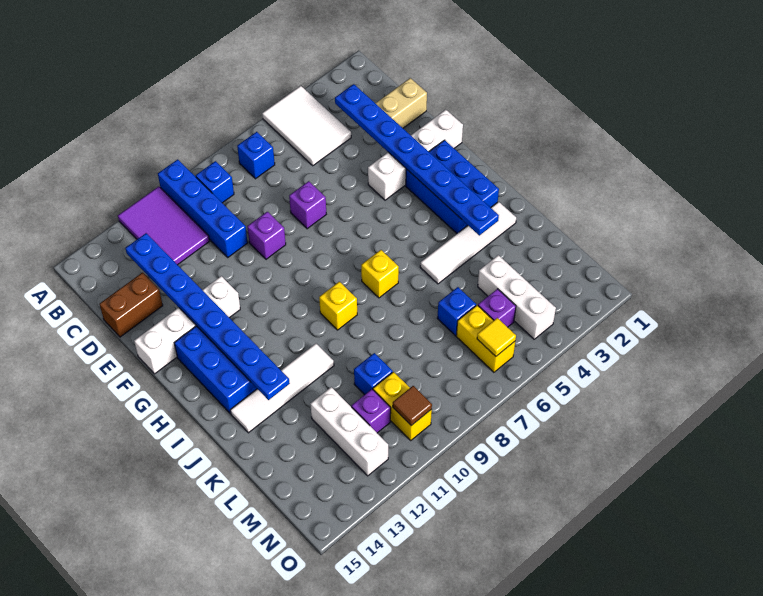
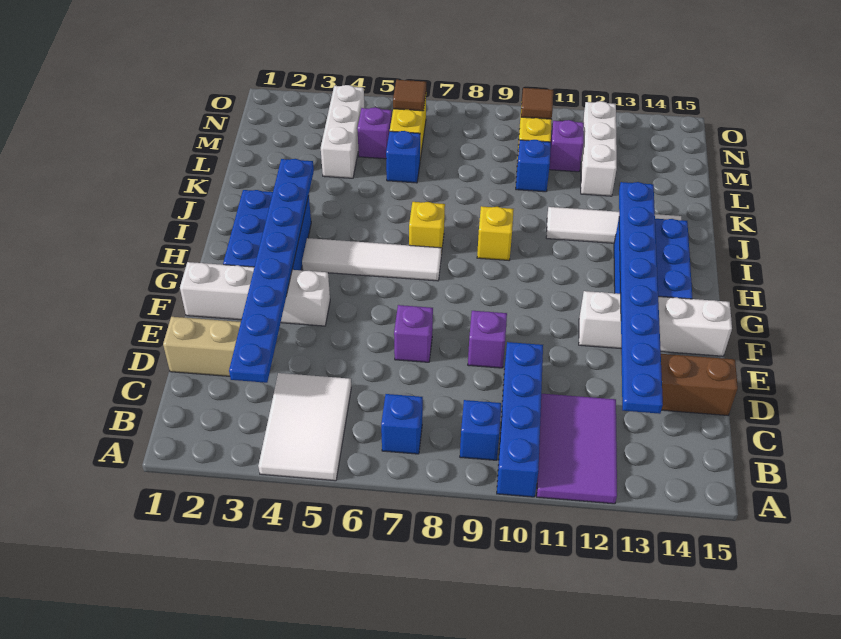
white tile J2:J5 level 1 -> white tile H4:H7 level 1
yellow tile N6 level 2 -> brown tile N6 level 2

